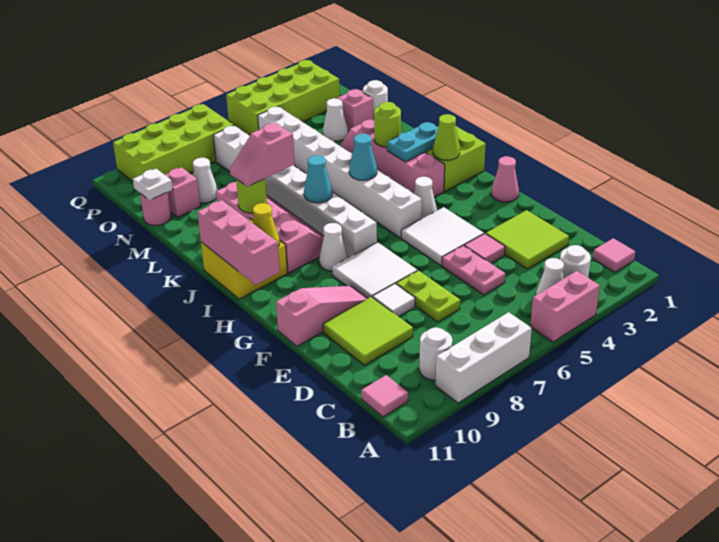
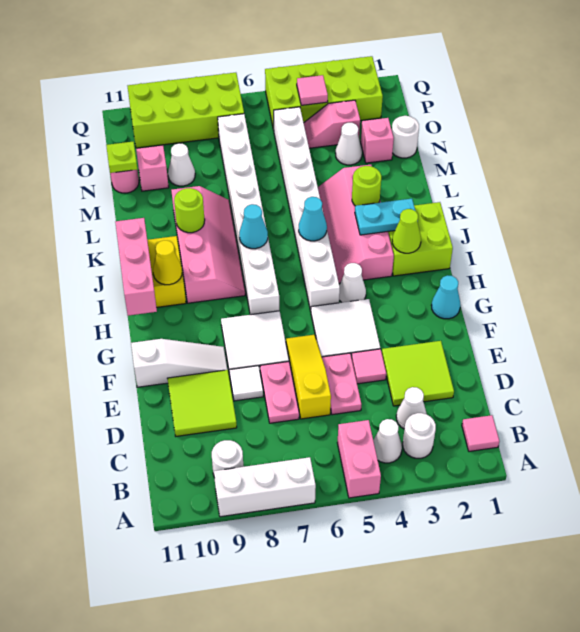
pink brick A4:A5 level 1 -> pink brick A5:B5 level 1
pink tile B11 level 1 -> pink tile P4 level 2
none -> yellow slope D6:F6 level 1 top D
lime plate D7:E7 level 1 -> pink plate D7:E7 level 1
pink slope F9:F11 level 1 top 11 -> white slope F9:F11 level 1 top 11
pink cone G1 level 1 -> cyan cone G1 level 1
white cone H8 level 1 -> white cone C3 level 1
pink slope K8:K9 level 3 top 8 -> pink slope O3:O4 level 1 top 3
white plate N11 level 2 -> lime plate N11 level 2

